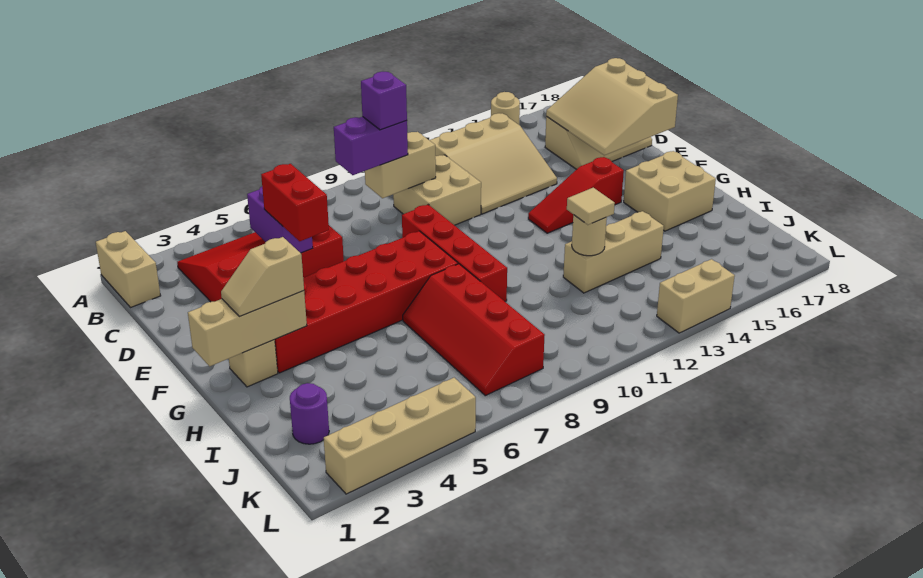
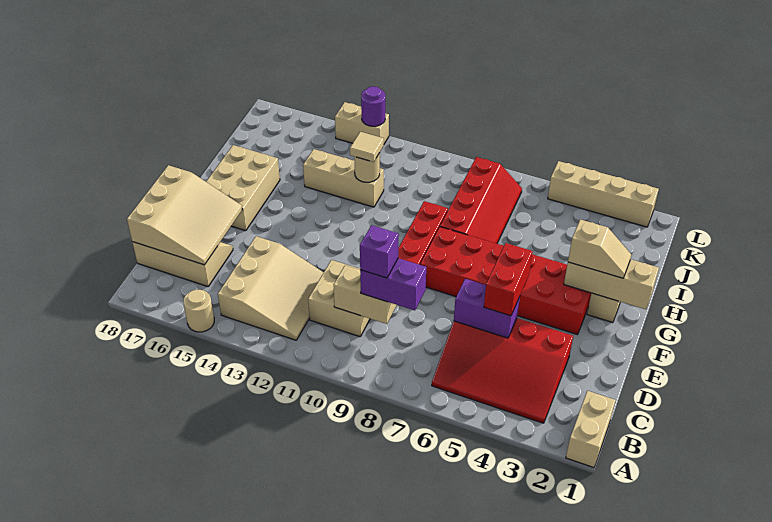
tan slope B12:D14 level 1 top B -> tan slope B12:D14 level 1 top 14
purple brick C5:D5 level 2 -> purple brick D5:D6 level 2
red slope F13:F15 level 1 top 15 -> none
tan brick G16:H17 level 1 -> tan brick F16:H17 level 1
purple round brick J2 level 1 -> purple round brick L13 level 2

